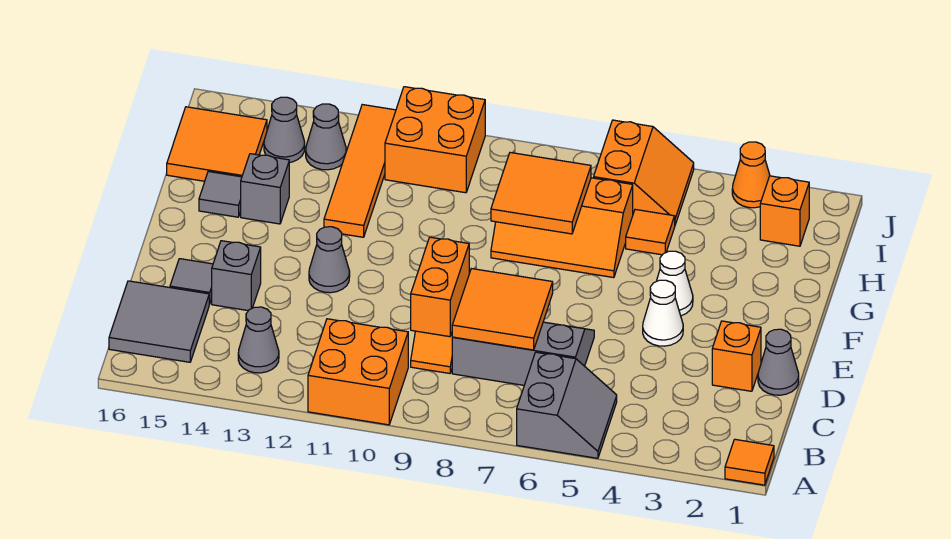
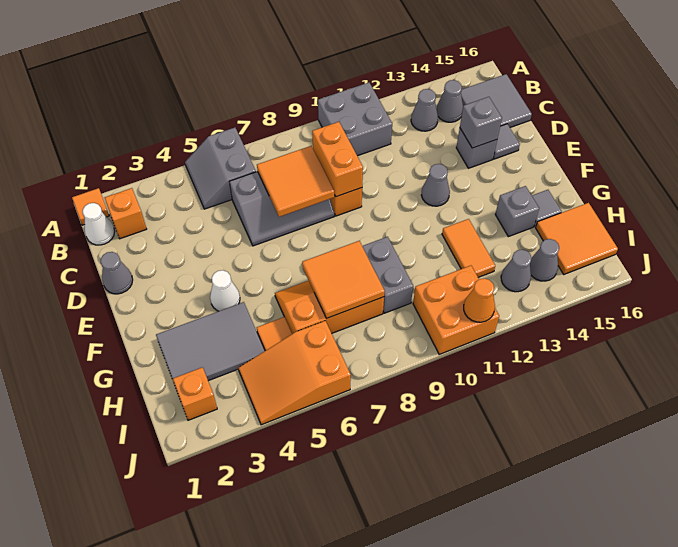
orange brick A10:B11 level 1 -> grey brick A10:B11 level 1
none -> grey cone B14 level 1
orange brick D2 level 1 -> orange brick B2 level 1
none -> grey brick D14 level 2
white cone E4 level 1 -> white cone B1 level 1
none -> grey tile G2:H4 level 1
none -> grey brick G9:H9 level 1
orange tile G12:J12 level 1 -> orange tile G12:H12 level 1
orange slope I5:J6 level 1 top 6 -> orange slope I4:J6 level 1 top 6
orange cone J3 level 1 -> orange cone J11 level 2

